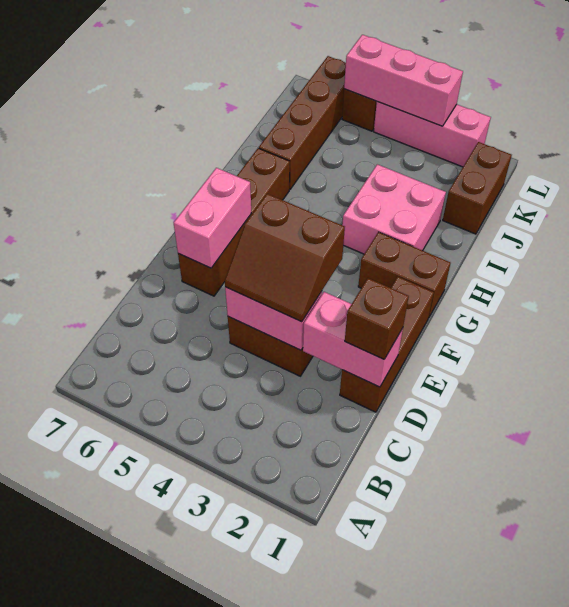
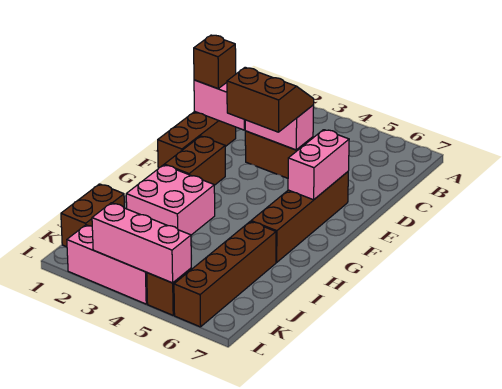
brown brick G1:G2 level 1 -> brown brick F2:G2 level 1

